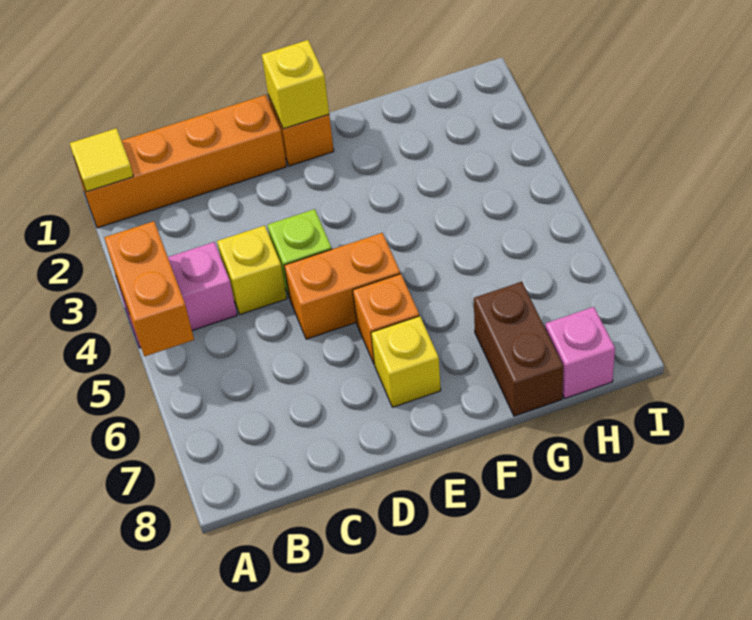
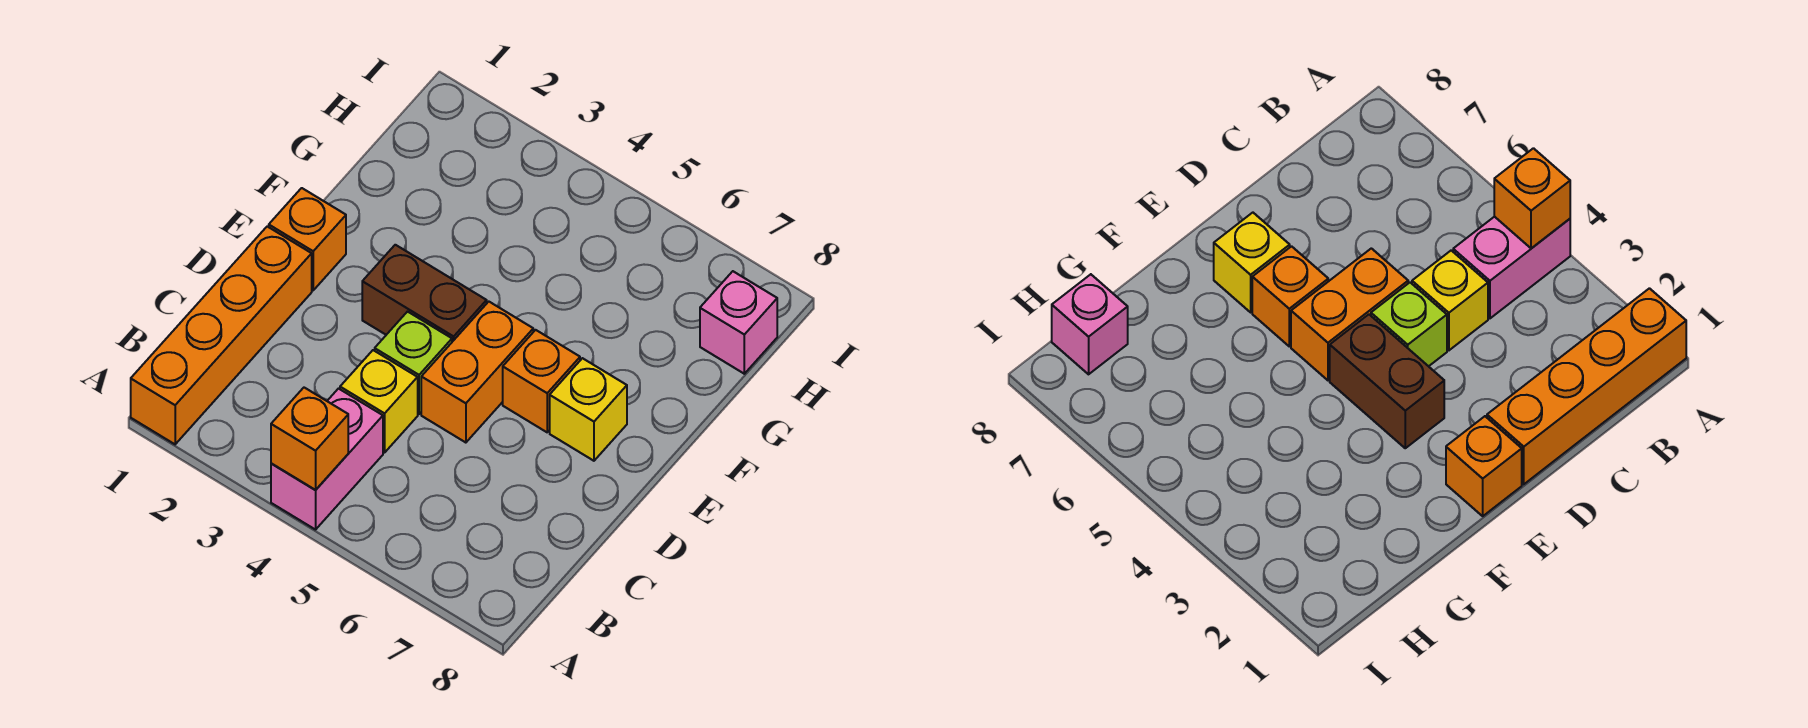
yellow tile A1 level 2 -> none
orange brick A4:A5 level 2 -> orange brick A4 level 2
yellow brick E1 level 2 -> none
brown brick G7:G8 level 1 -> brown brick E3:E4 level 1

